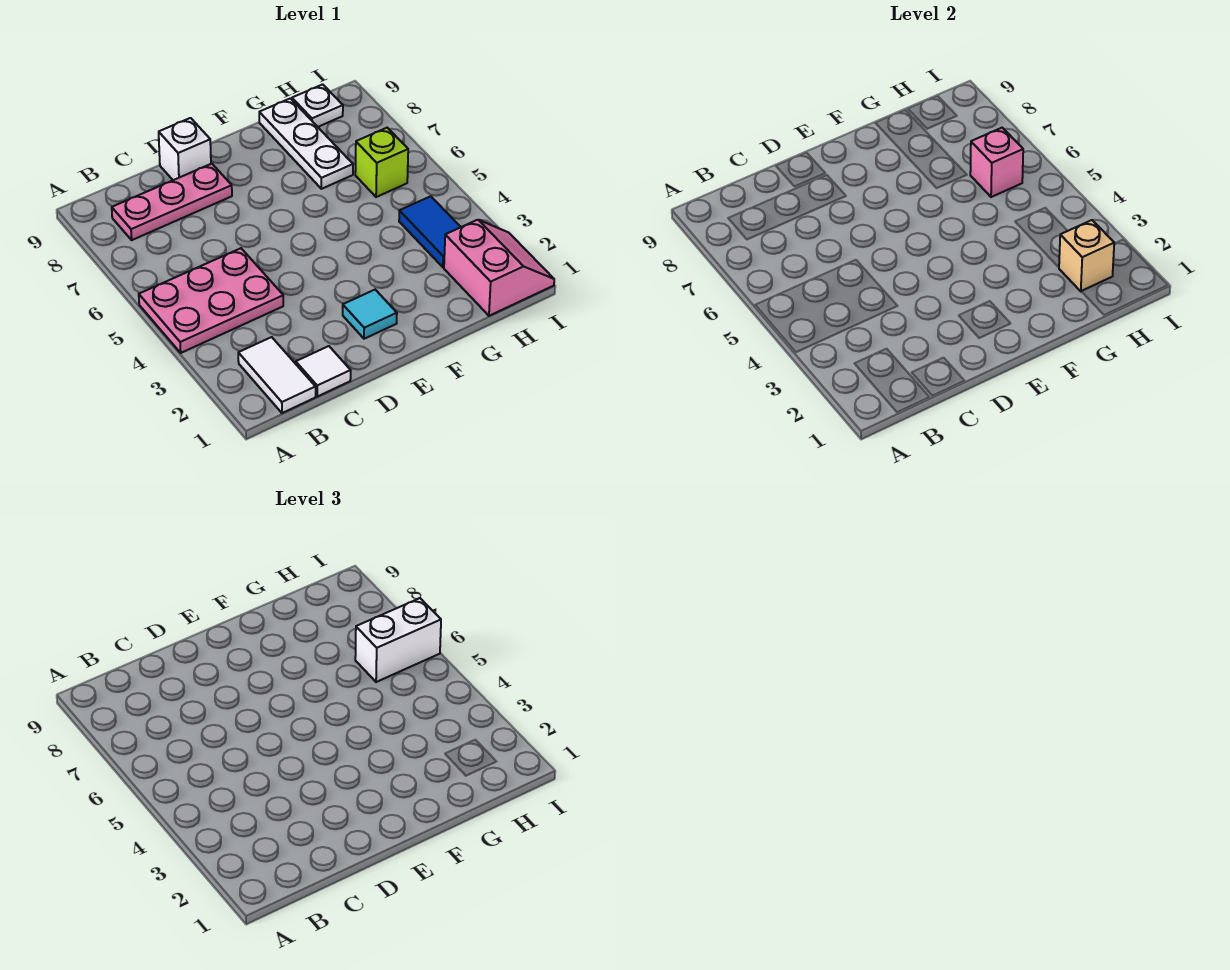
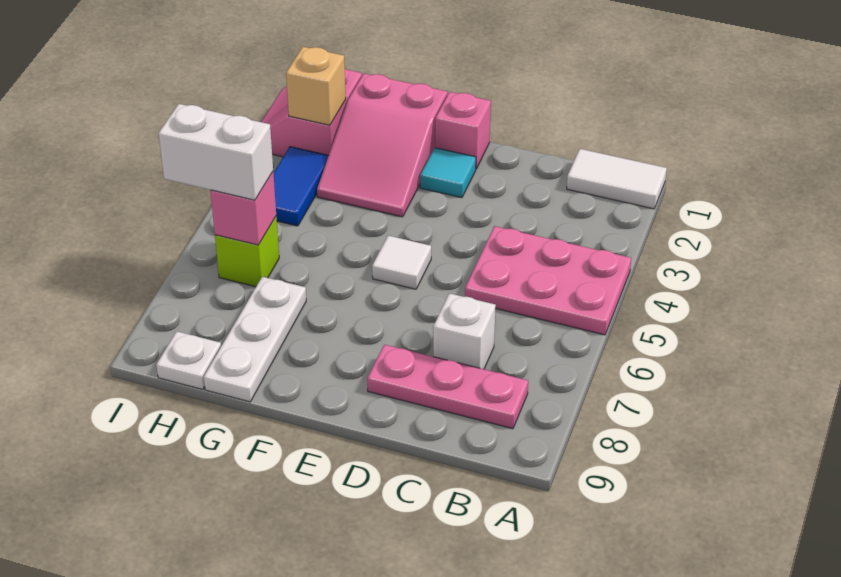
white tile B1:B2 level 1 -> white tile A1:B1 level 1
white tile C1 level 1 -> white tile E5 level 1
white brick D9 level 1 -> white brick C7 level 1
none -> pink brick E1 level 1
none -> pink slope F1:G3 level 1 top 1

